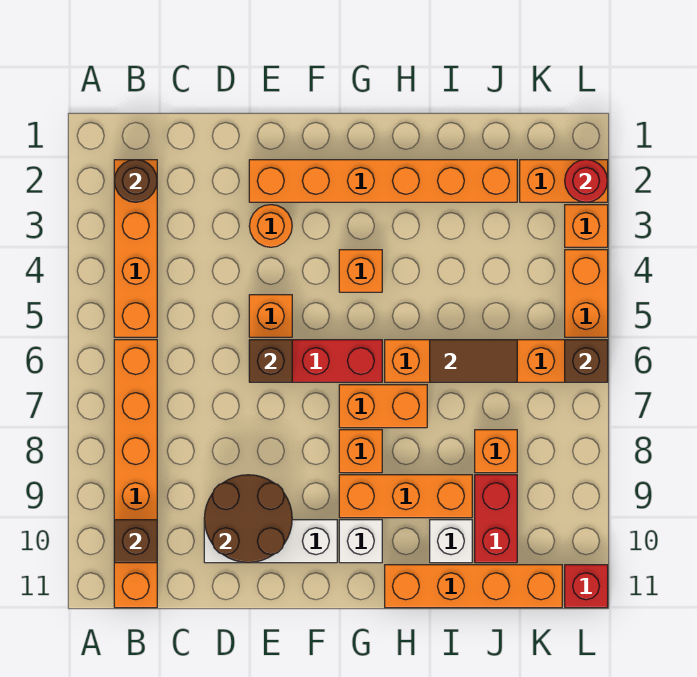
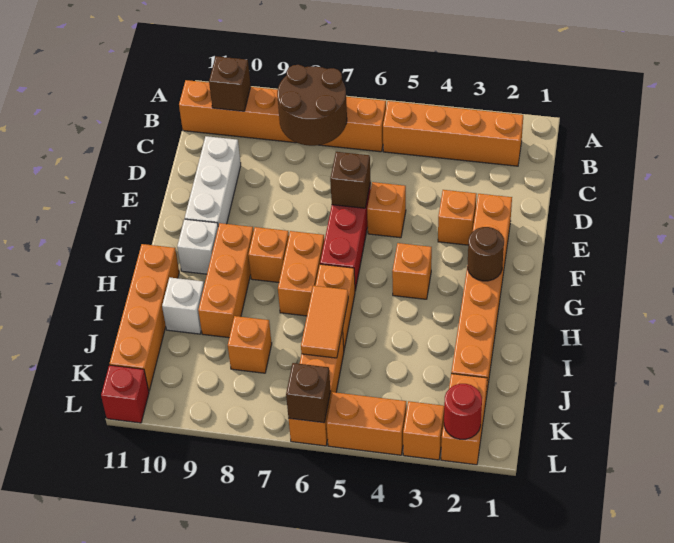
brown round brick B2 level 2 -> brown round brick G2 level 2
brown round brick D9:E10 level 2 -> brown round brick B7:C8 level 2
orange round brick E3 level 1 -> orange brick E3 level 1
brown tile I6:J6 level 2 -> orange tile I6:J6 level 2
red brick J9:J10 level 1 -> none

